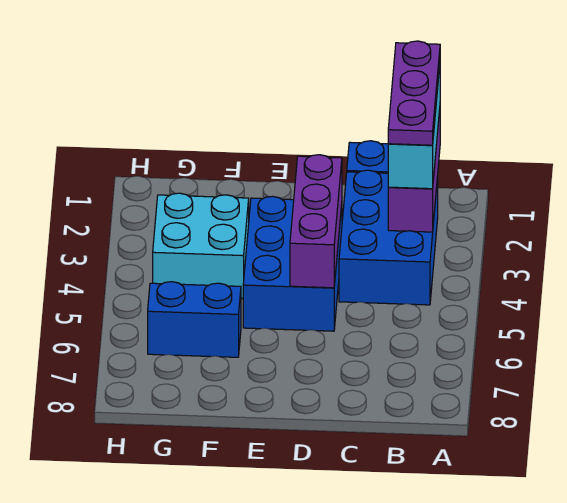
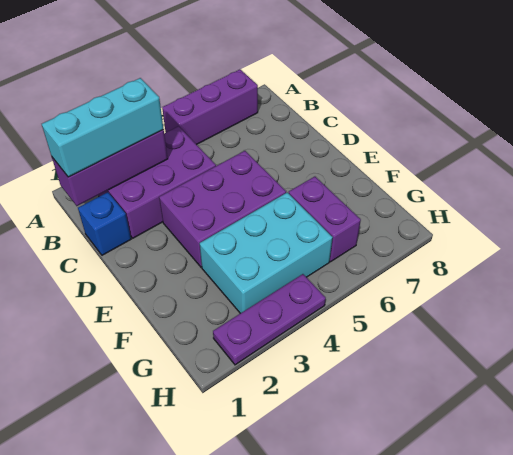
purple plate B1:B3 level 4 -> purple plate H2:H4 level 1
blue brick B2:C4 level 1 -> purple brick B2:C4 level 1
blue brick D3:E5 level 1 -> purple brick D3:E5 level 1
purple brick D3:D5 level 2 -> purple brick A5:A7 level 1
cyan brick F3:G4 level 1 -> cyan brick F3:G5 level 1
blue brick F6:G6 level 1 -> purple brick F6:G6 level 1

